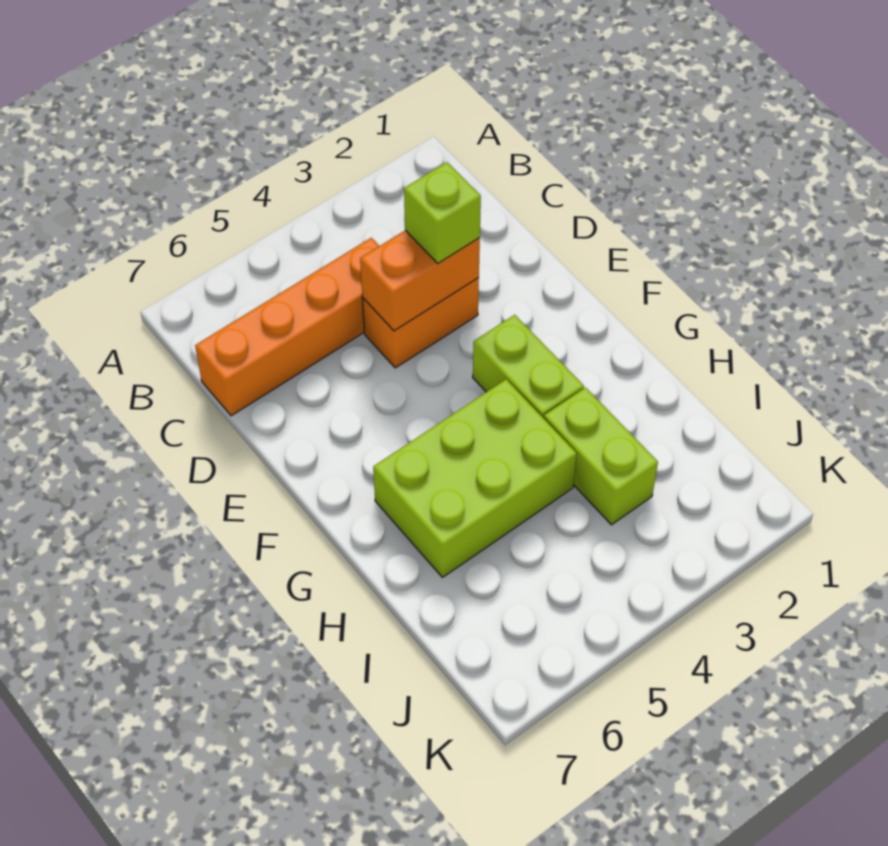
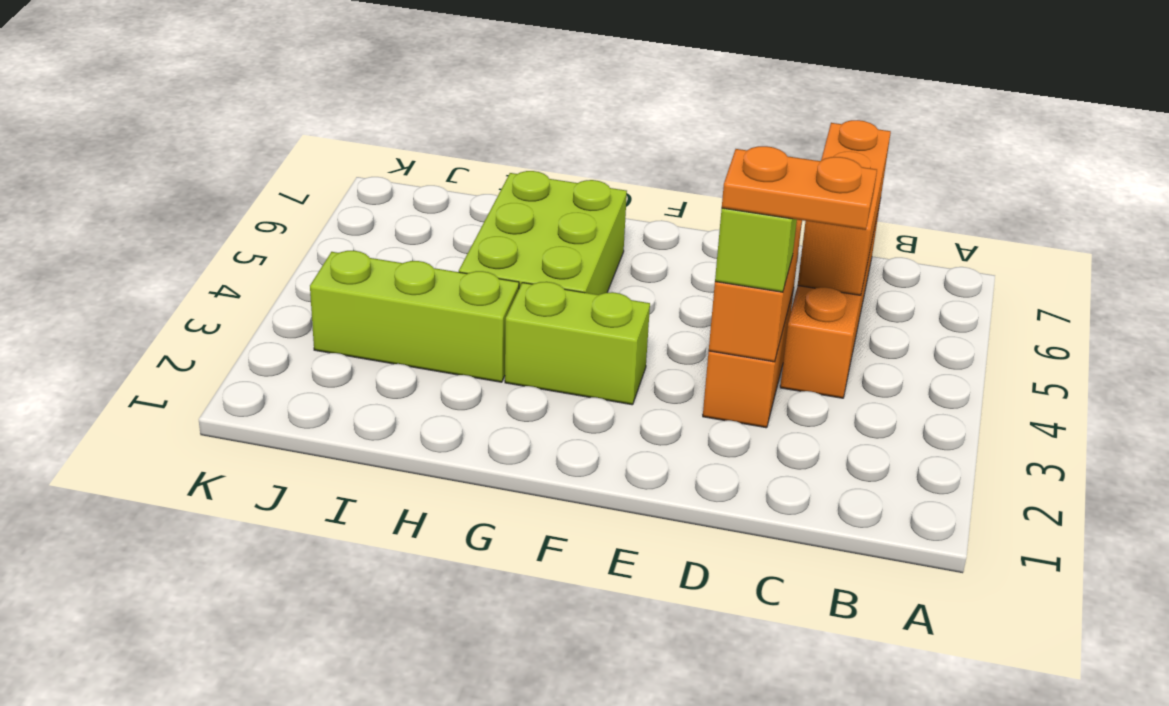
none -> orange plate C3:D3 level 4
none -> orange brick C5:C7 level 2
lime brick H3:I3 level 1 -> lime brick H3:J3 level 1

